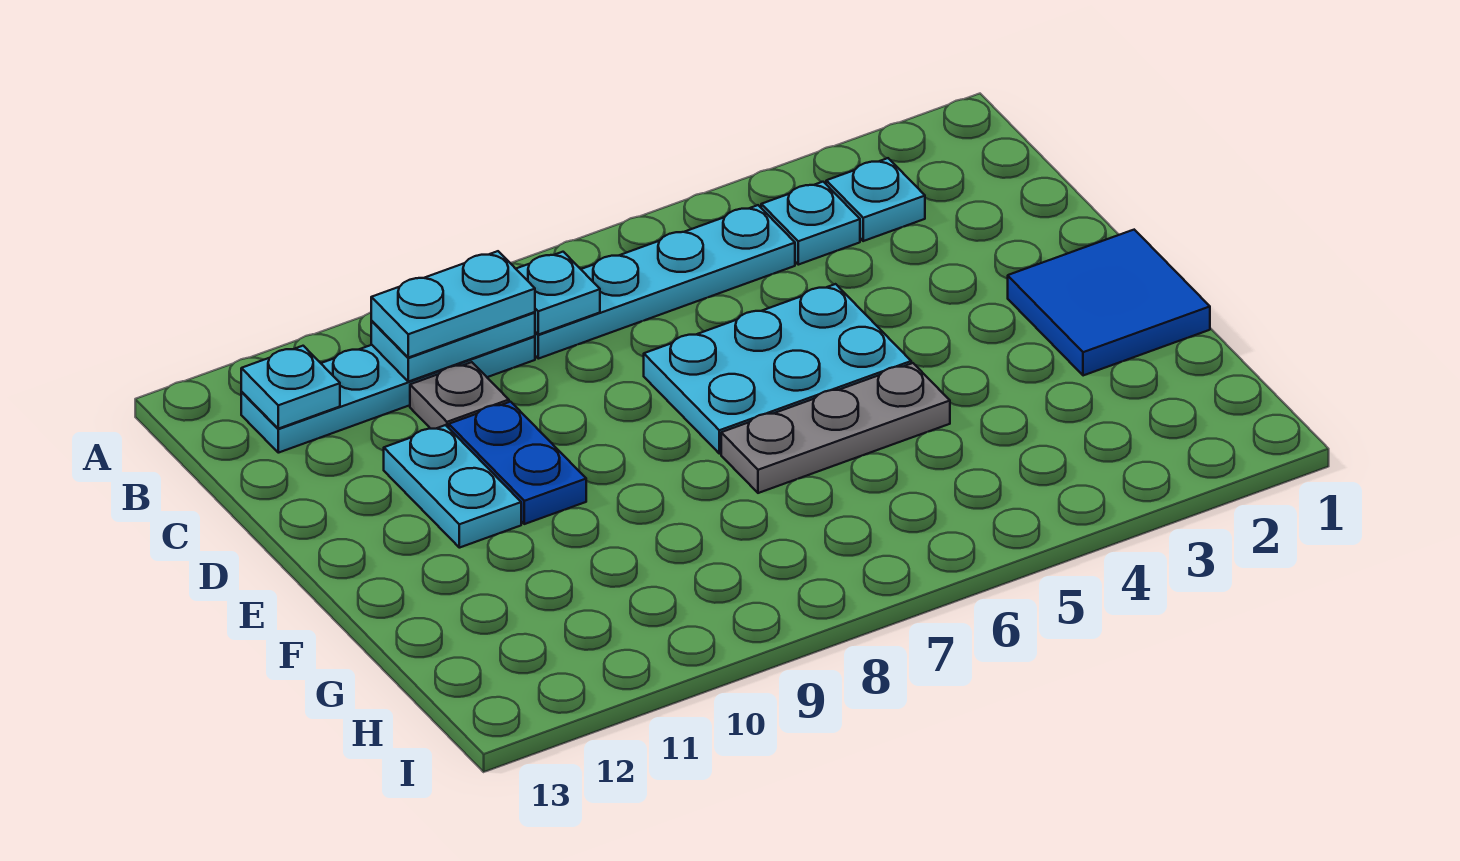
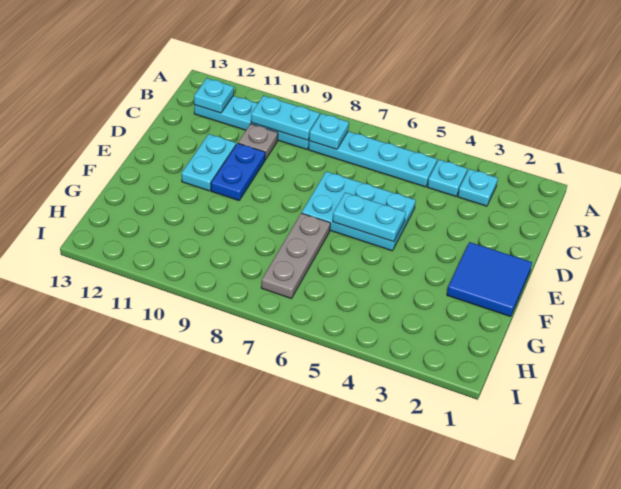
cyan plate B9:B10 level 3 -> cyan plate E5:E6 level 2
grey plate F5:F7 level 1 -> grey plate F7:H7 level 1

